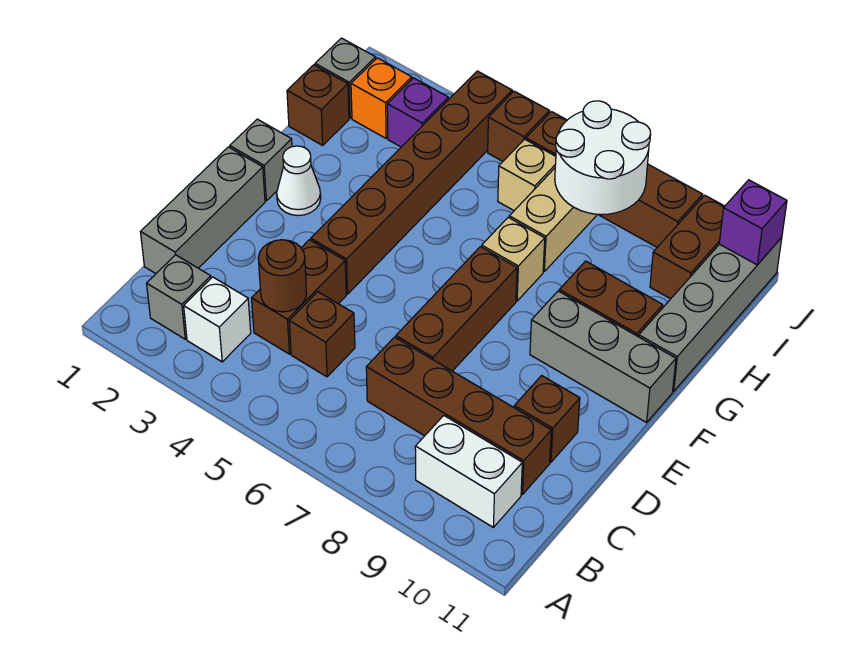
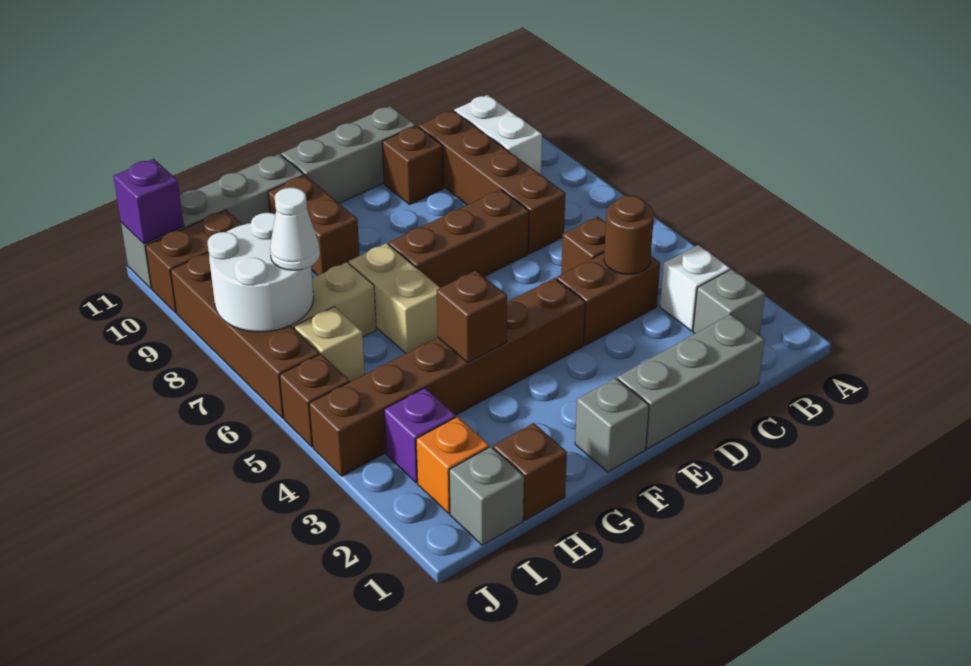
white cone F2 level 1 -> white cone I7 level 3
grey brick F9:F11 level 1 -> grey brick D11:F11 level 1
none -> brown brick G4 level 2
tan brick G7 level 1 -> tan brick G6:G7 level 1

